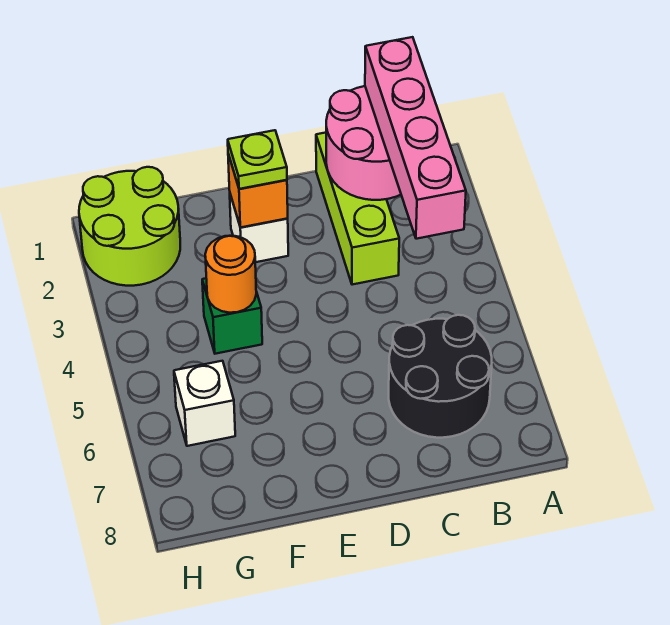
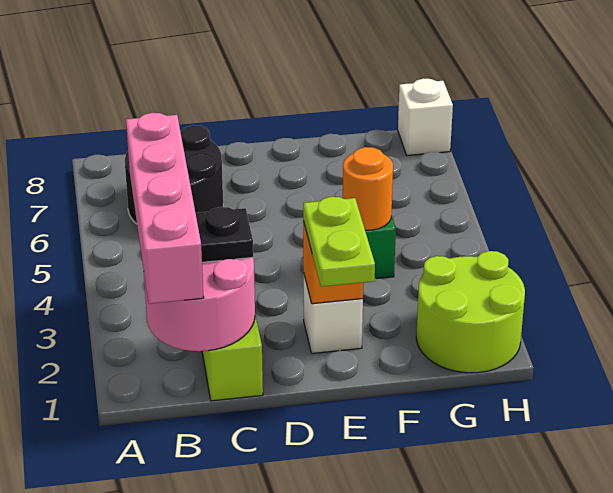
none -> black plate C2 level 3
lime plate E2 level 3 -> lime plate E1:E2 level 3
white brick G6 level 1 -> white brick H8 level 1

